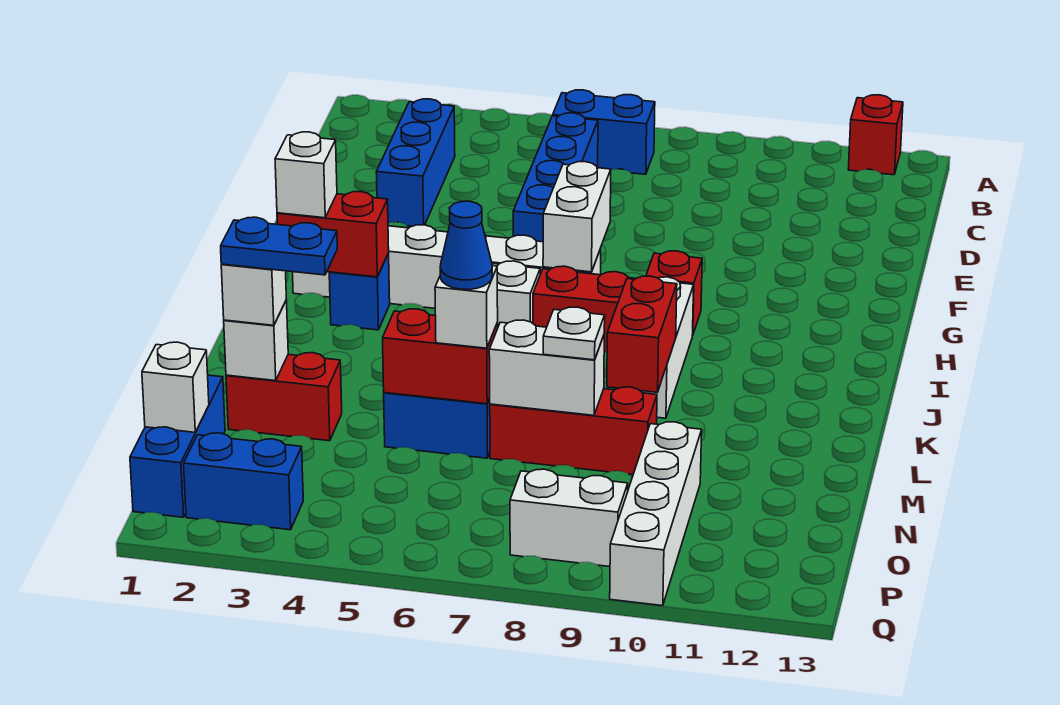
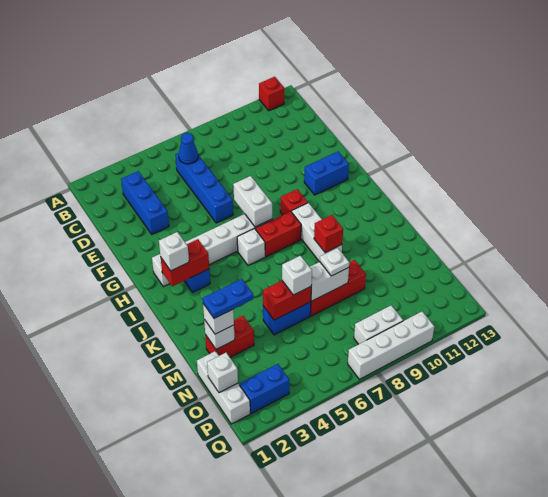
blue brick B6:B7 level 1 -> blue brick G11:G12 level 1
red brick K9:L9 level 2 -> red brick K9 level 2
blue cone M6 level 4 -> blue cone C6 level 2
blue brick N1:P1 level 1 -> white brick N1:P1 level 1
white brick N10:Q10 level 1 -> white brick Q7:Q10 level 1

